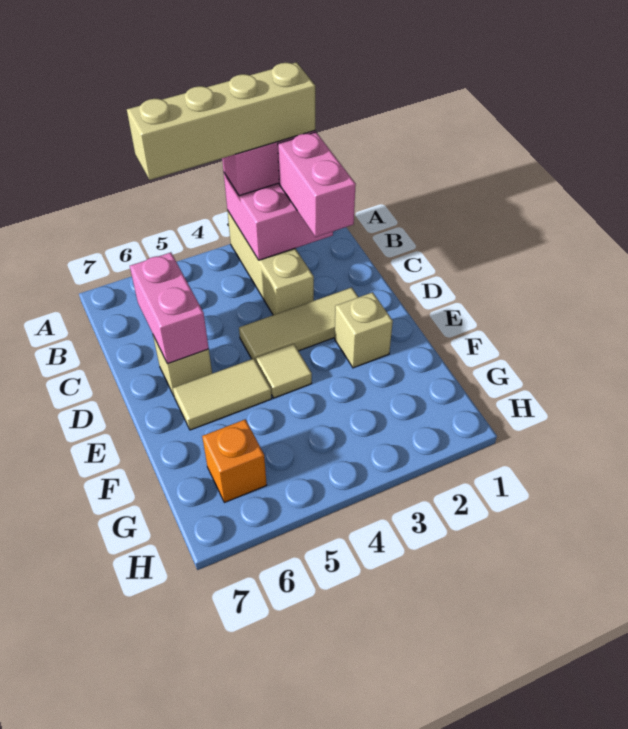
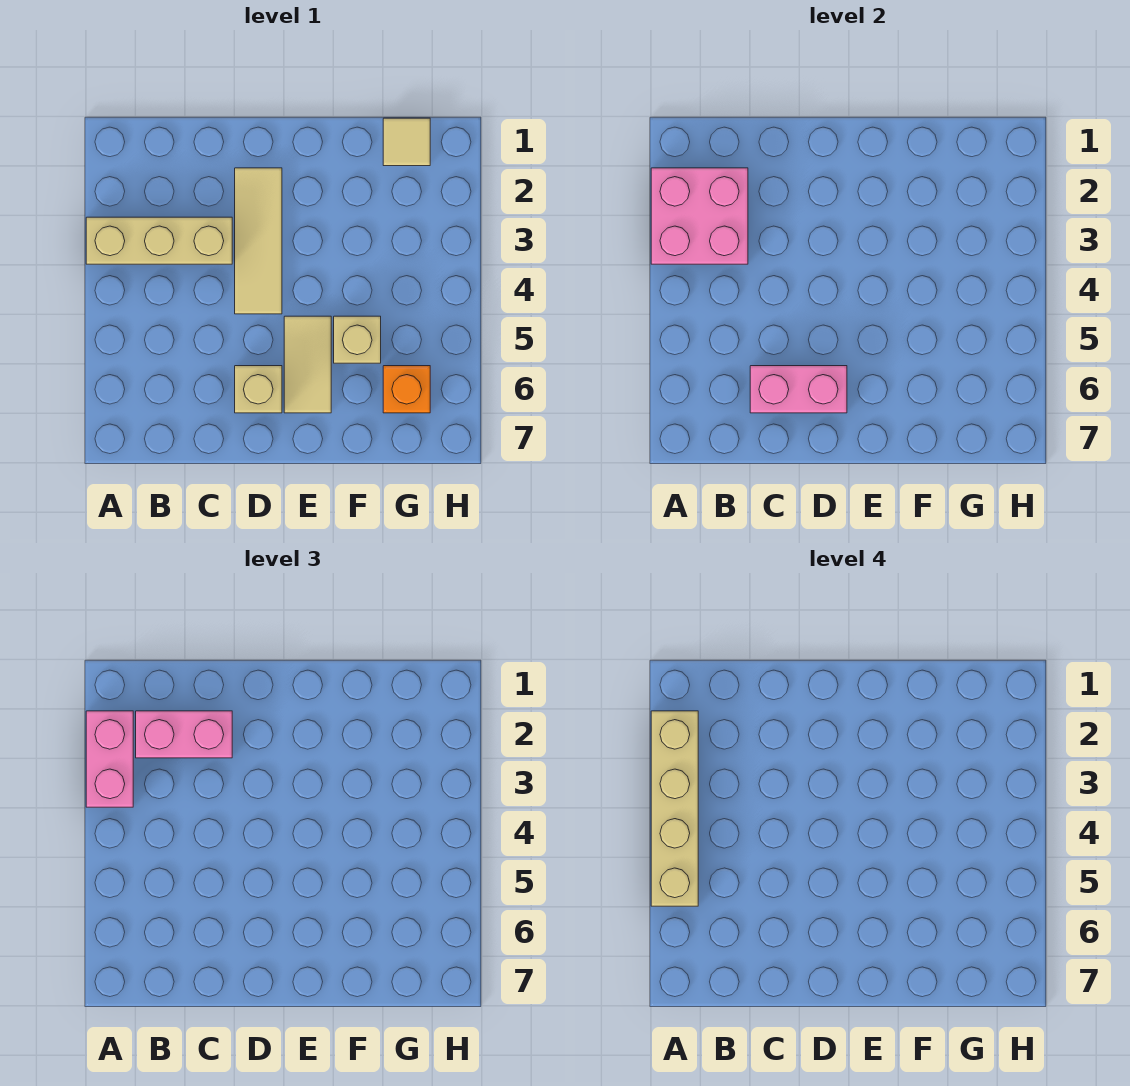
tan brick E2 level 1 -> tan brick F5 level 1
tan tile E4 level 1 -> tan tile G1 level 1

